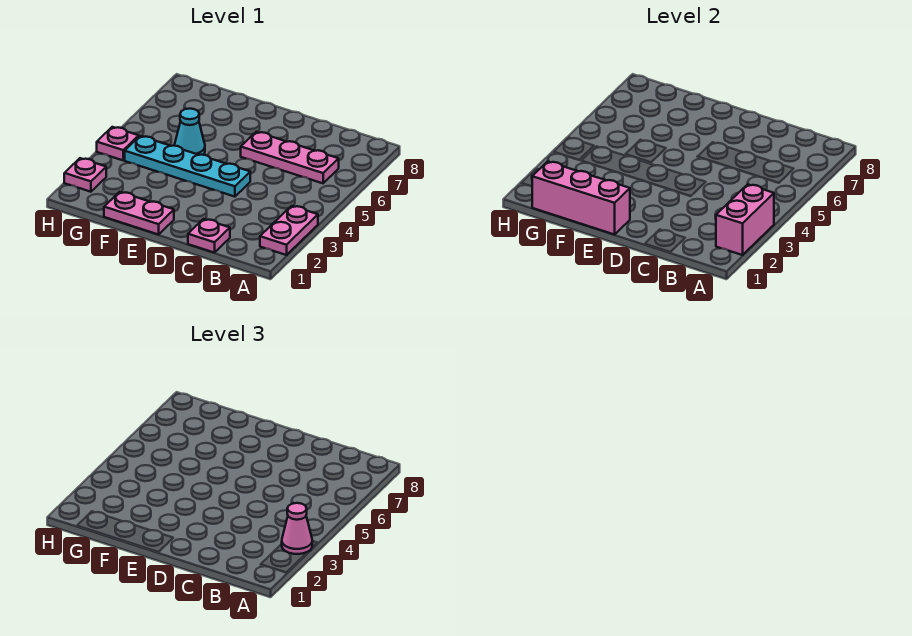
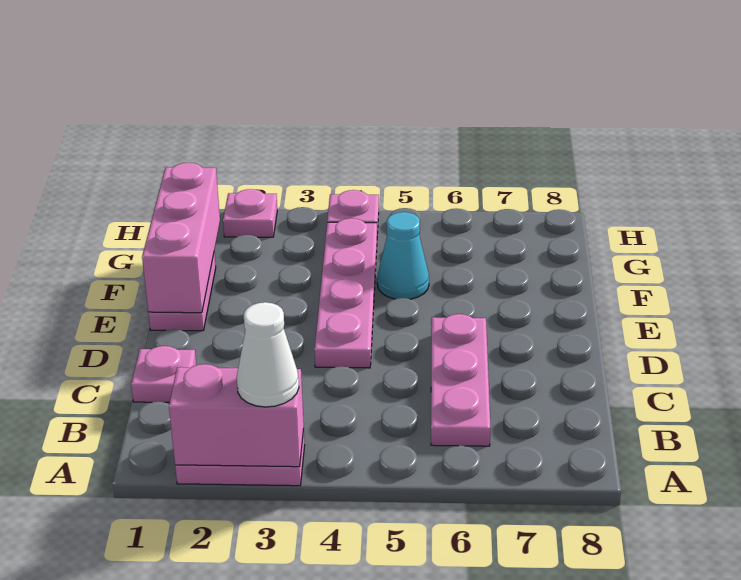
pink cone A3 level 3 -> white cone A3 level 3
cyan plate D4:G4 level 1 -> pink plate D4:G4 level 1

